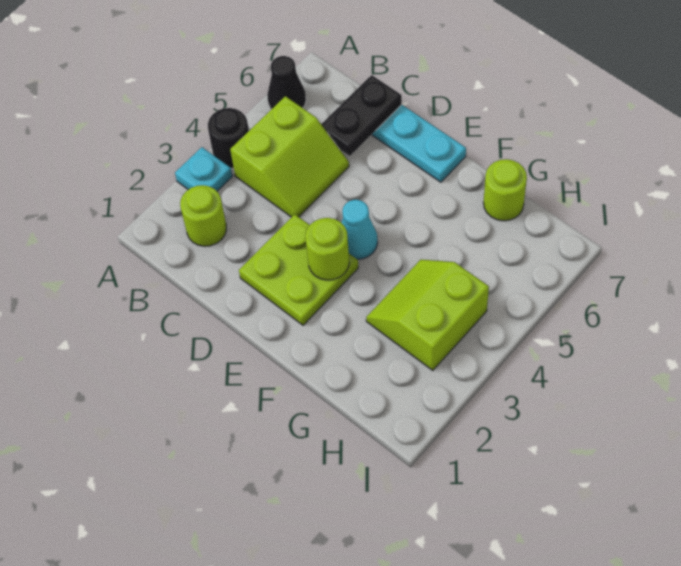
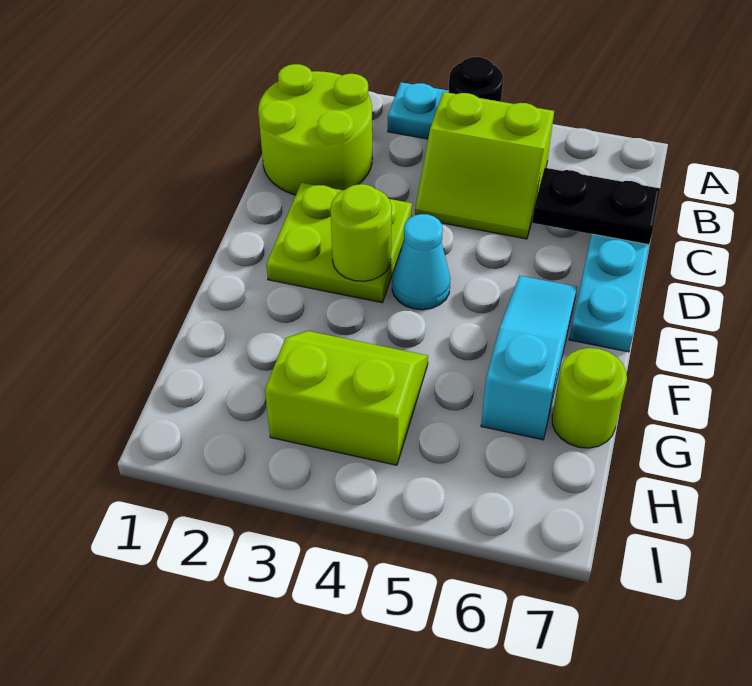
black cone A6 level 1 -> none
lime round brick B2 level 1 -> lime round brick B1:C2 level 1
none -> cyan slope E6:G6 level 1 top G

